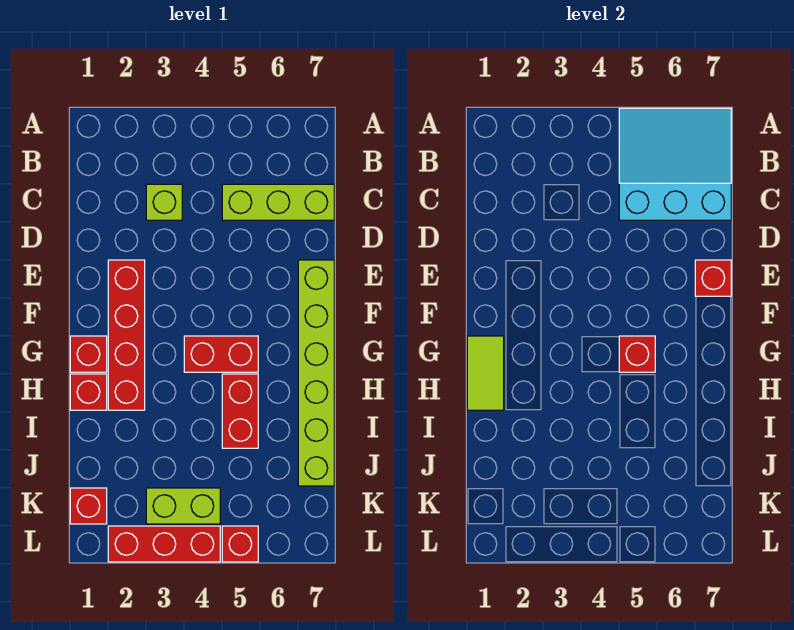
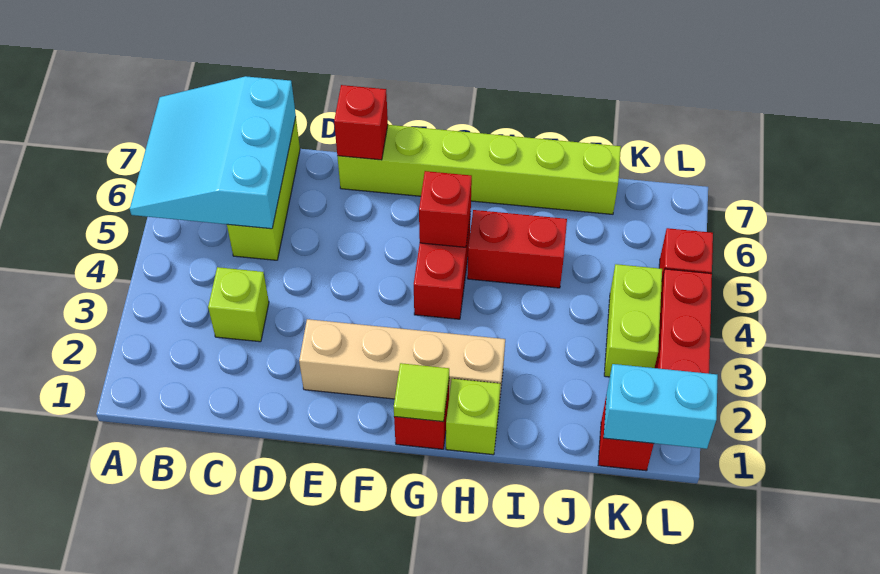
red brick E2:H2 level 1 -> tan brick E2:H2 level 1
lime tile G1:H1 level 2 -> lime tile G1 level 2
red brick H1 level 1 -> lime brick H1 level 1
none -> cyan brick K1:L1 level 2

